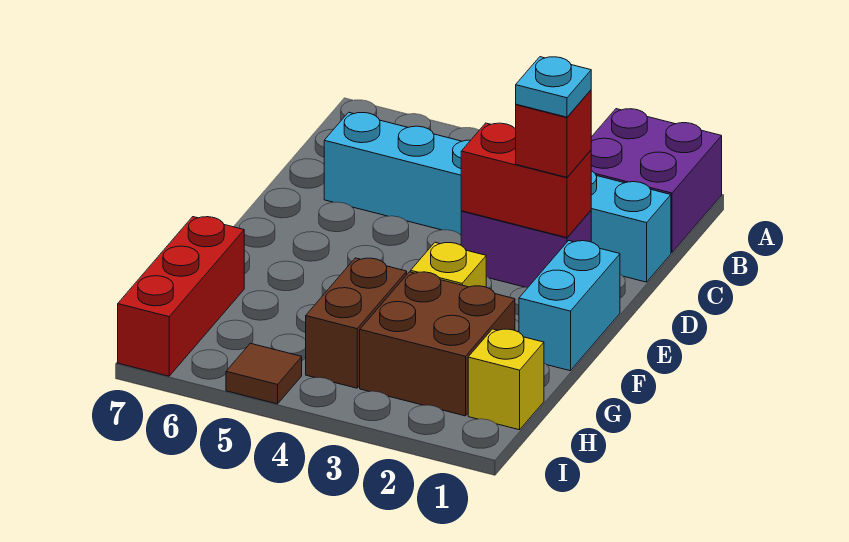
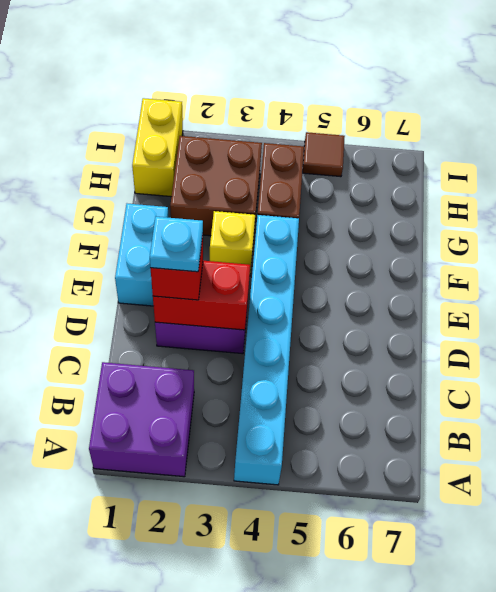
cyan brick C1:C6 level 1 -> cyan brick A4:F4 level 1
red brick G7:I7 level 1 -> none
yellow brick H1 level 1 -> yellow brick H1:I1 level 1

